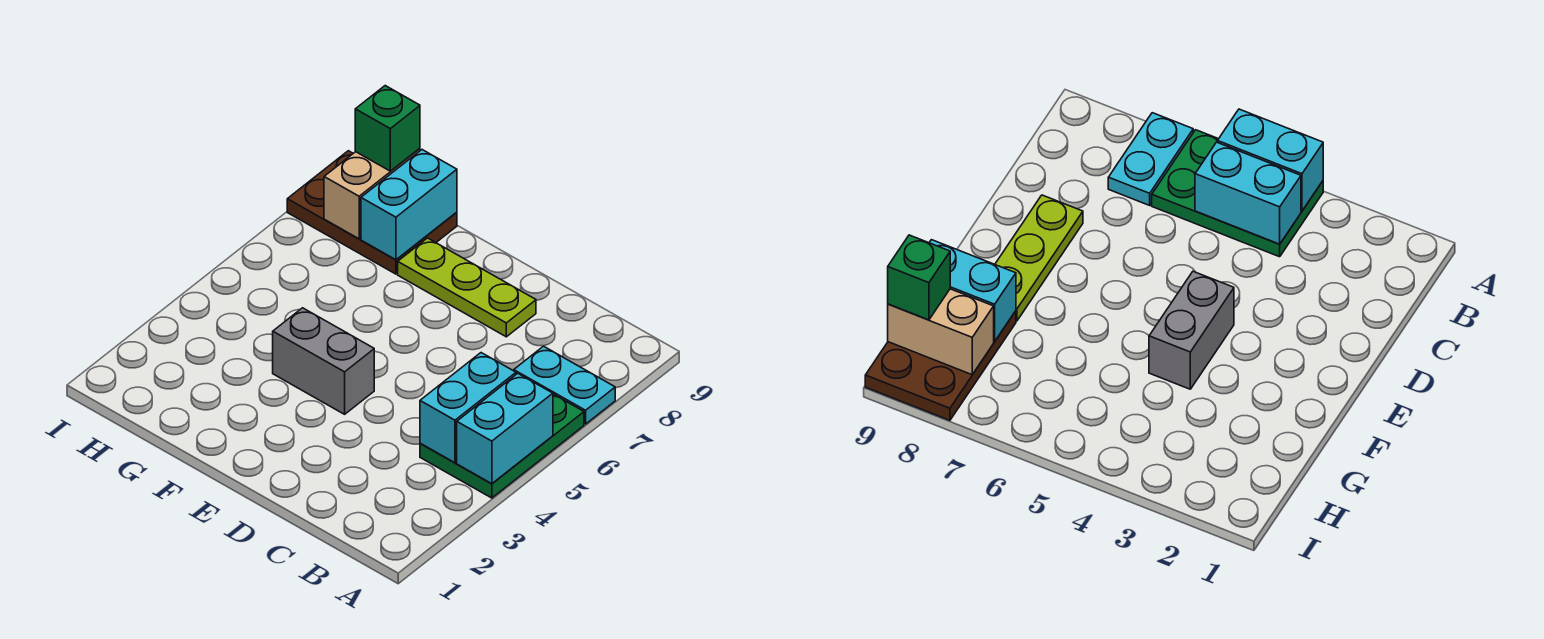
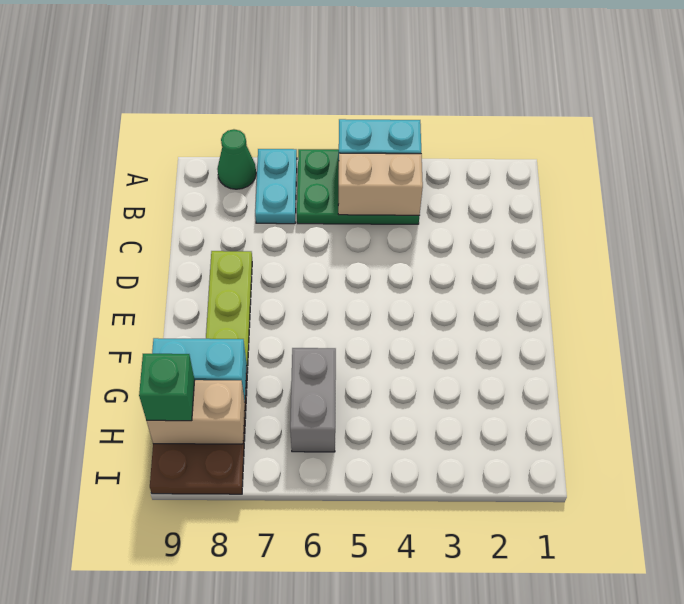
none -> green cone A8 level 1
cyan brick B4:B5 level 2 -> tan brick B4:B5 level 2
grey brick E4:F4 level 1 -> grey brick G6:H6 level 1

